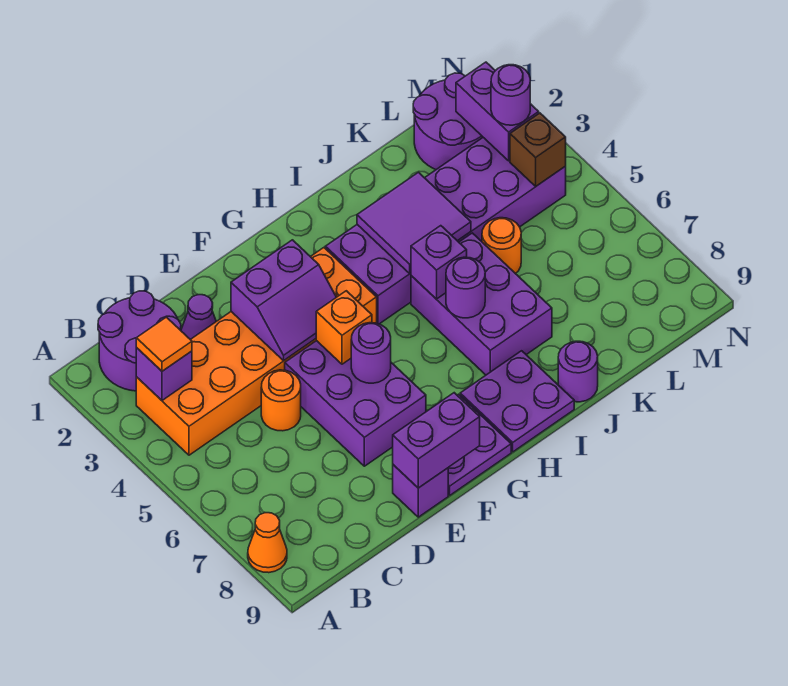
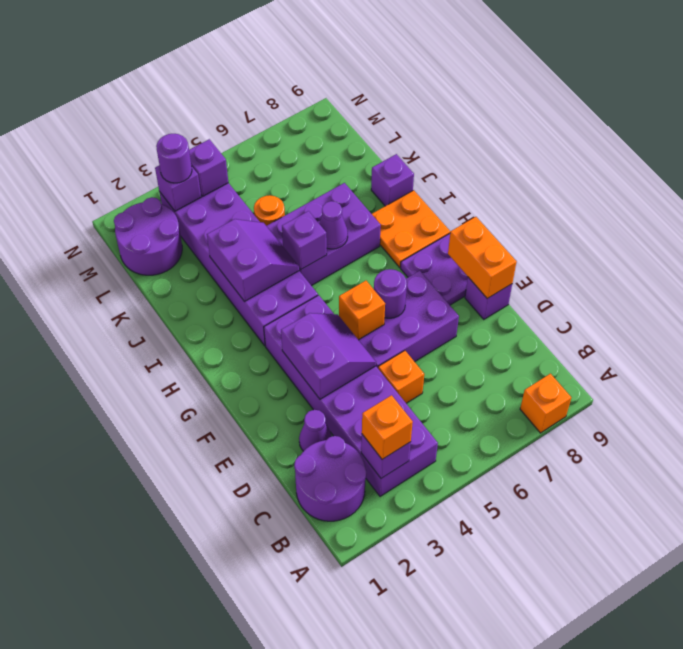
orange cone A8 level 1 -> orange brick A8 level 1
orange brick B3:G4 level 1 -> purple brick B3:G4 level 1
orange tile B3 level 3 -> orange brick B3 level 3
orange round brick D5 level 1 -> orange brick D5 level 1
purple brick E9:F9 level 2 -> orange brick E9:F9 level 2
purple plate H8:I9 level 1 -> orange plate H8:I9 level 1
purple tile I3:J4 level 2 -> purple slope I3:J4 level 2 top 3
purple round brick I6 level 2 -> purple cone I6 level 2
purple round brick J9 level 1 -> purple brick J9 level 1
purple brick M2:M3 level 2 -> purple brick M3 level 2
brown brick M4 level 2 -> purple brick M4 level 2

